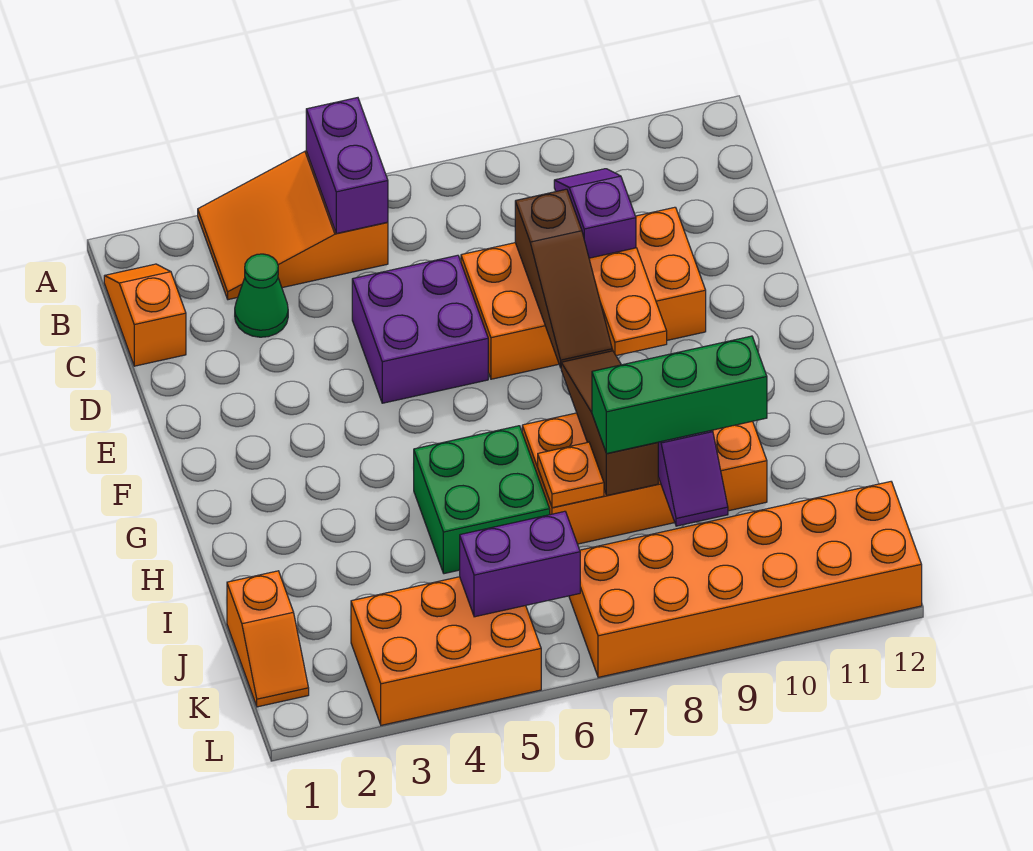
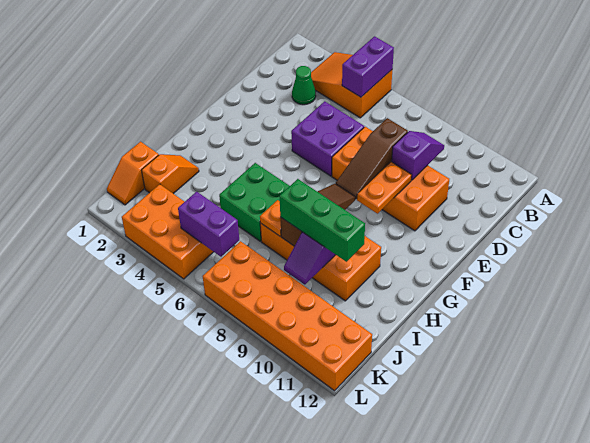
orange slope B1:C1 level 1 top C -> orange slope I2:J2 level 1 top J

